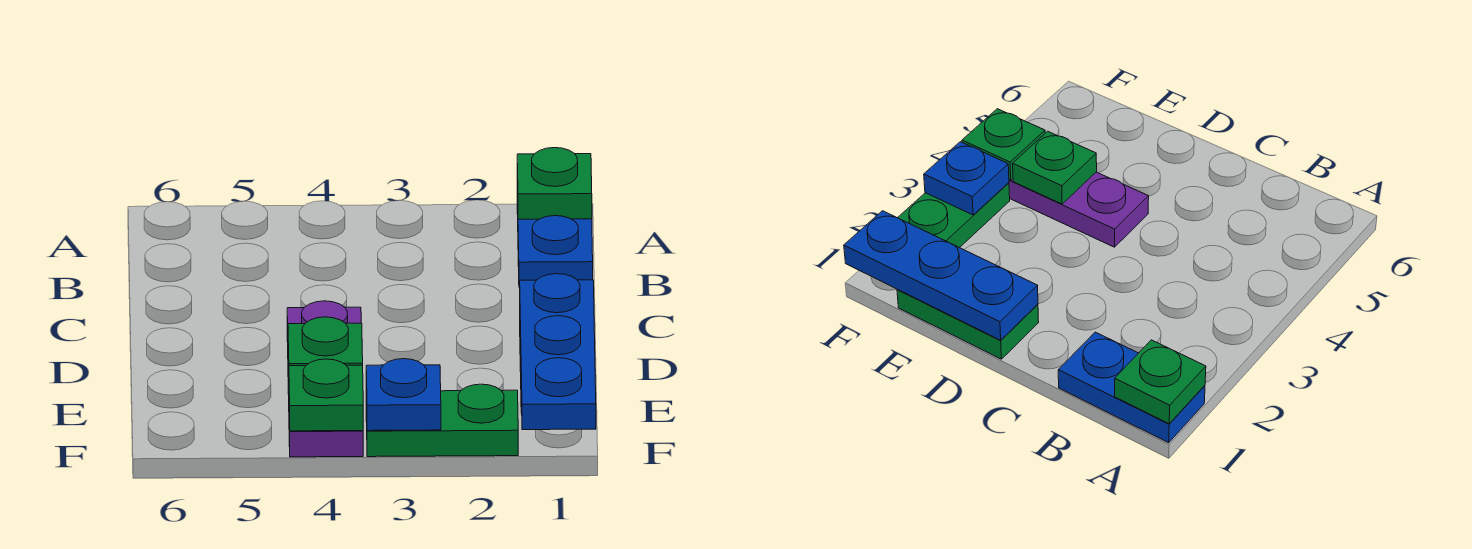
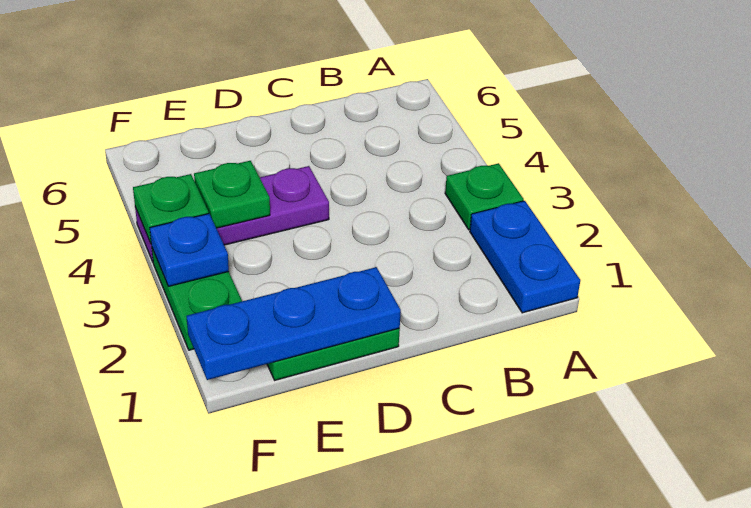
blue plate A1:B1 level 1 -> blue plate A1:A2 level 1
green plate A1 level 2 -> green plate A3 level 1

